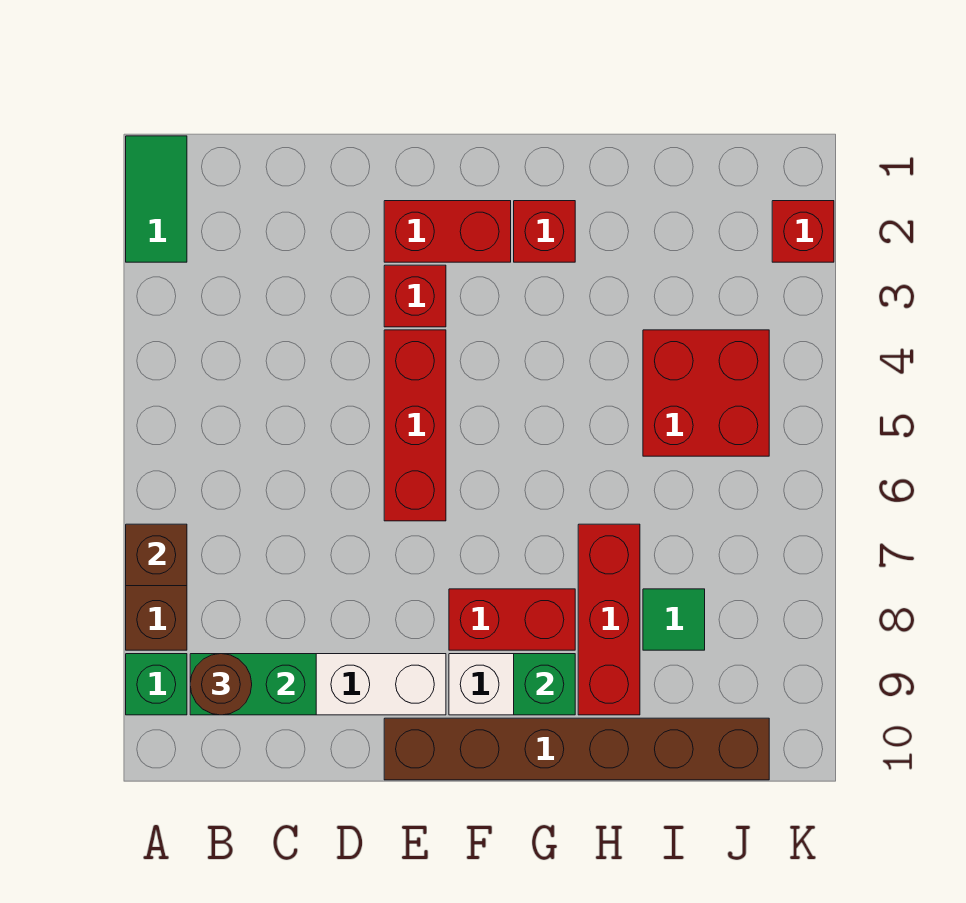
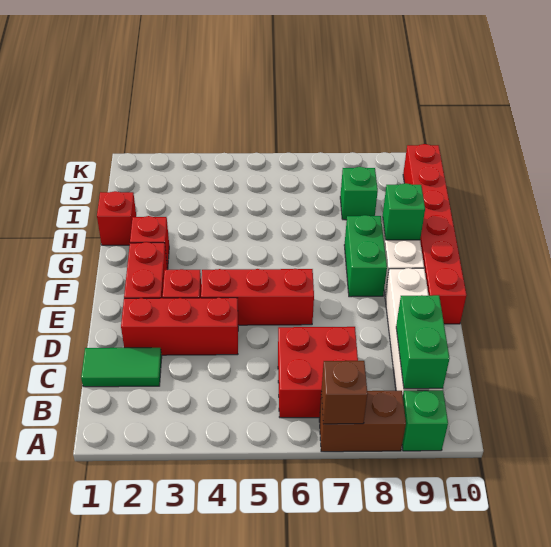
green tile A1:A2 level 1 -> green tile C1:C2 level 1
brown round brick B9 level 3 -> none
brown brick E10:J10 level 1 -> red brick E10:J10 level 1
red brick F8:G8 level 1 -> green brick F8:G8 level 1
red brick H7:H9 level 1 -> red brick D2:D4 level 1
red brick I4:J5 level 1 -> red brick B6:C7 level 1
green tile I8 level 1 -> green brick I8 level 1
red brick K2 level 1 -> red brick H1 level 1

